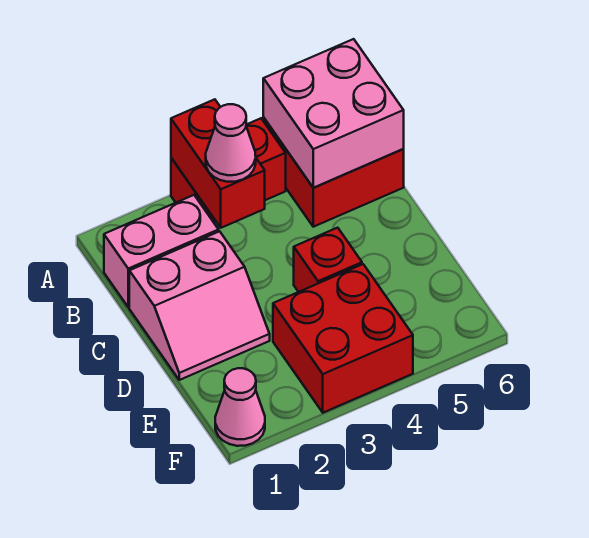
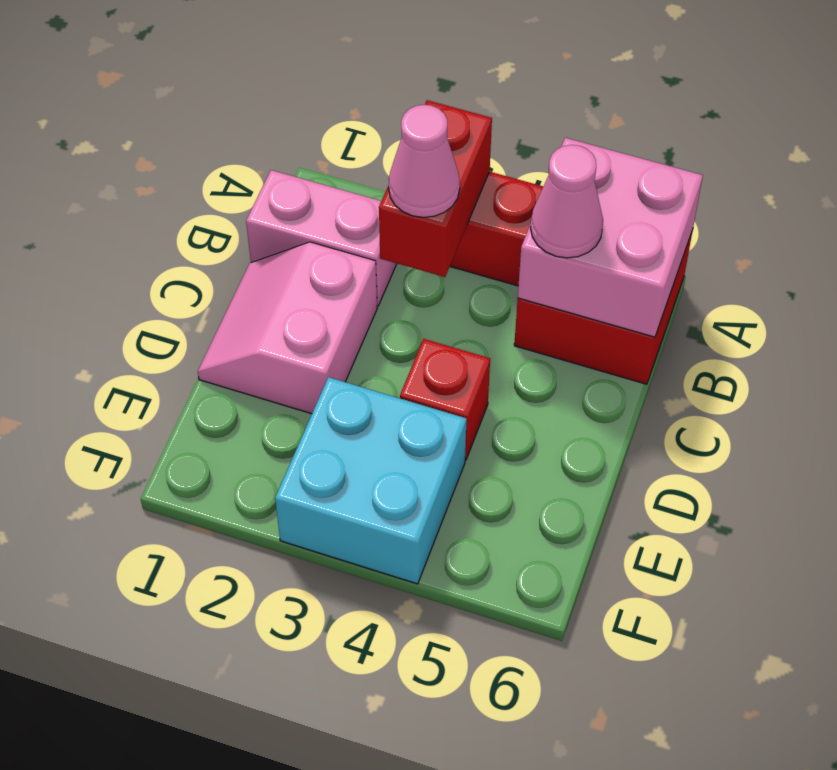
pink slope C1:D2 level 1 top C -> pink slope C1:D2 level 1 top 2
red brick E3:F4 level 1 -> cyan brick E3:F4 level 1
pink cone F1 level 1 -> pink cone B5 level 3

